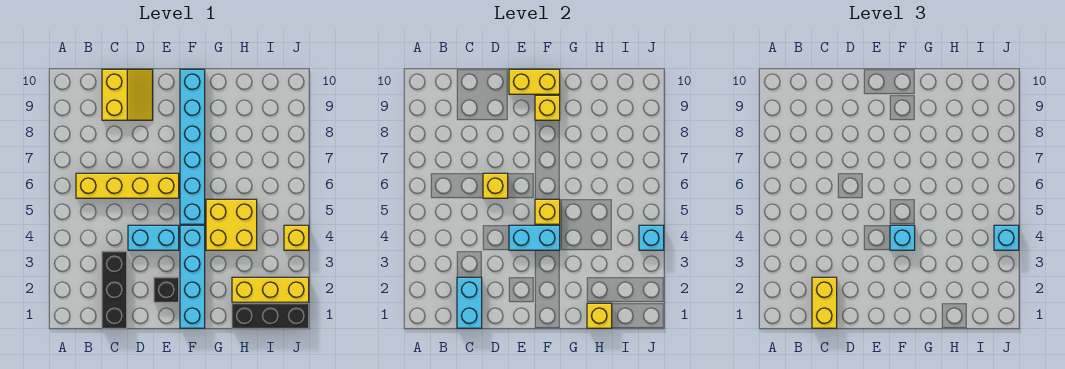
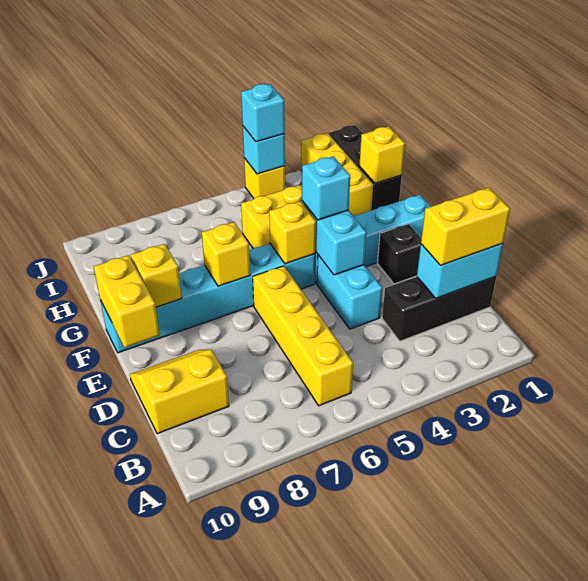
yellow brick D6 level 2 -> yellow brick F7 level 2

